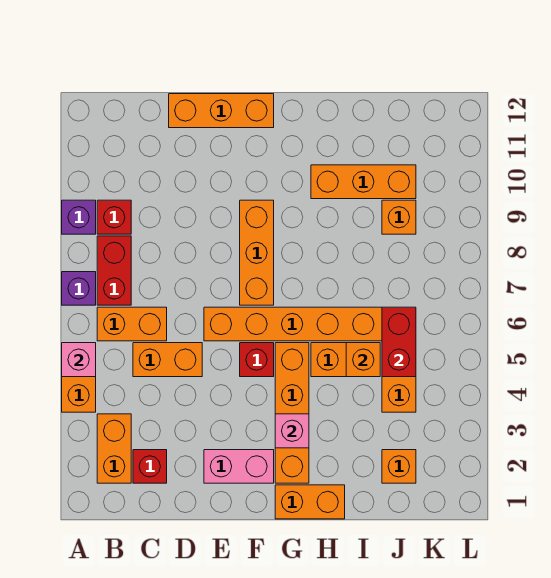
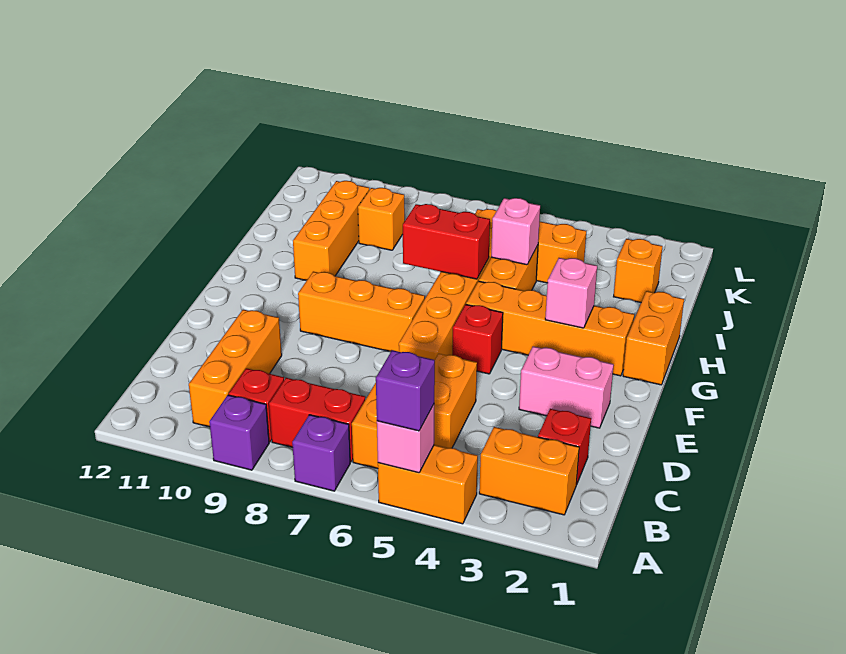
none -> purple brick A5 level 3
orange brick D12:F12 level 1 -> orange brick B10:D10 level 1
pink brick E2:F2 level 1 -> pink brick E2:E3 level 1
orange brick I5 level 2 -> pink brick I5 level 2
red brick J5:J6 level 2 -> red brick H6:H7 level 2

